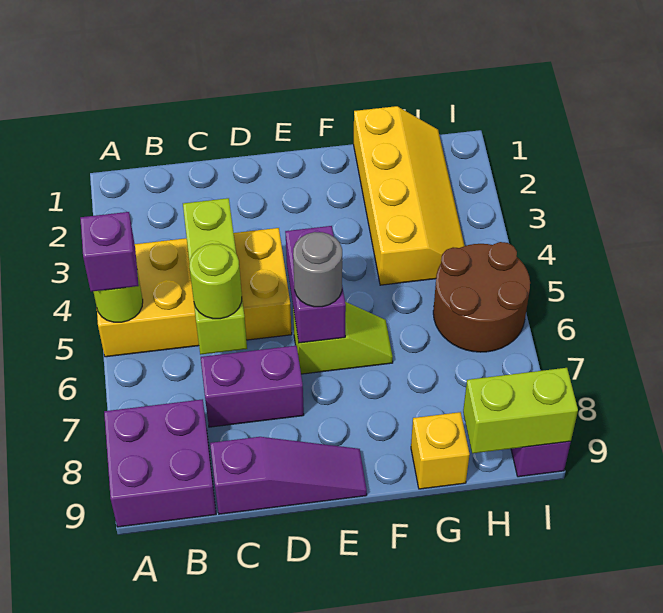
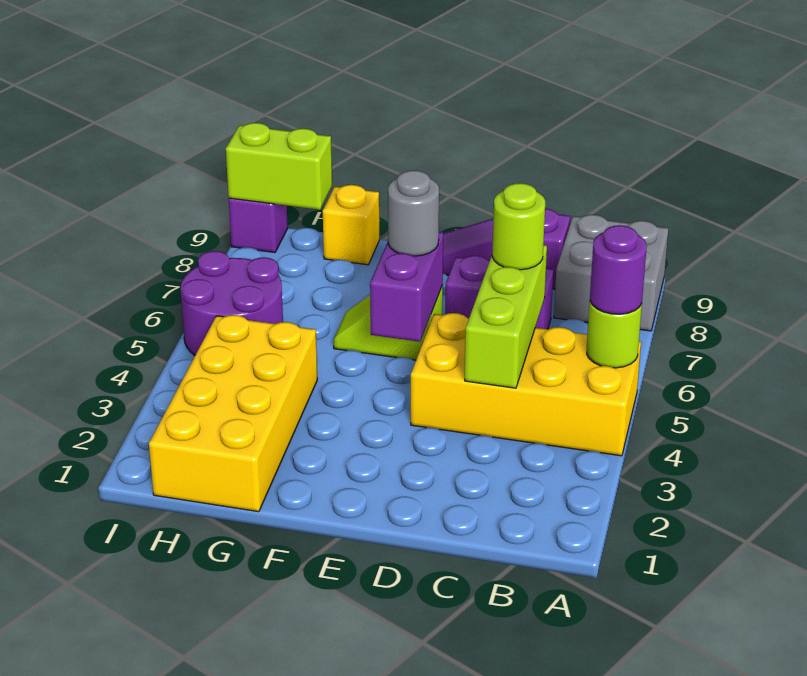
purple brick A5 level 3 -> purple round brick A5 level 3
purple brick A8:B9 level 1 -> grey brick A8:B9 level 1
yellow slope G1:H4 level 1 top G -> yellow brick G1:H4 level 1
brown round brick H5:I6 level 1 -> purple round brick H5:I6 level 1

